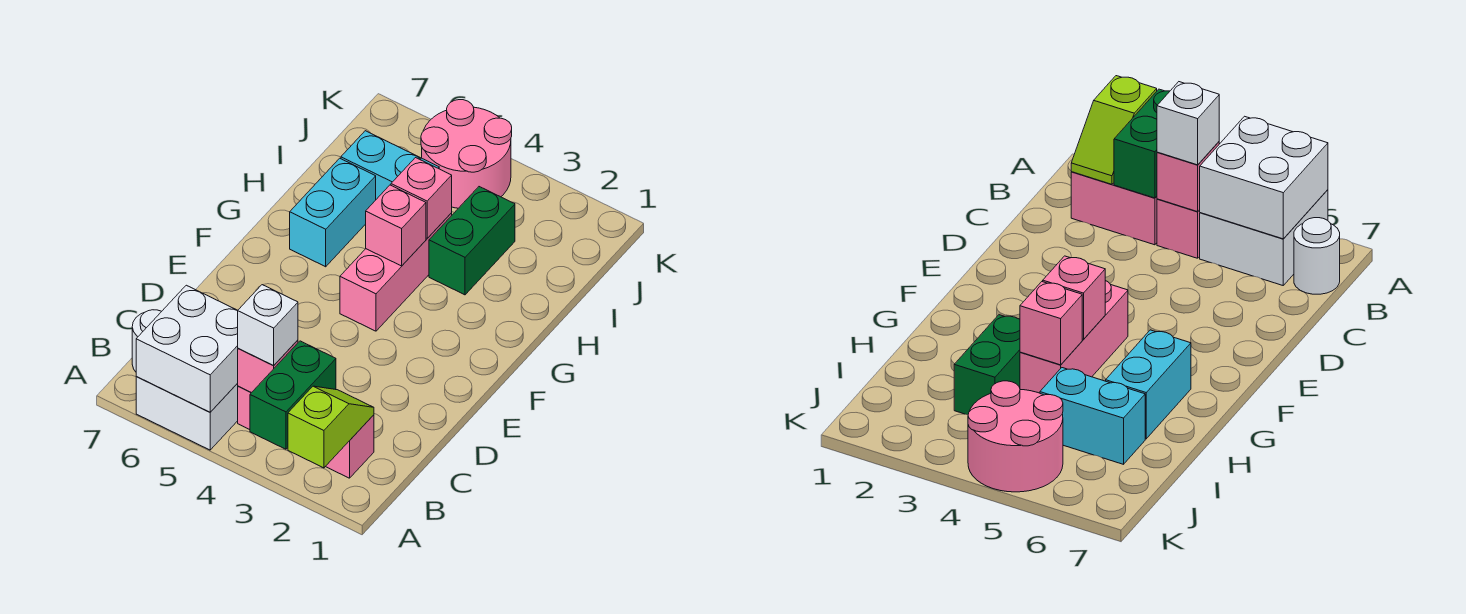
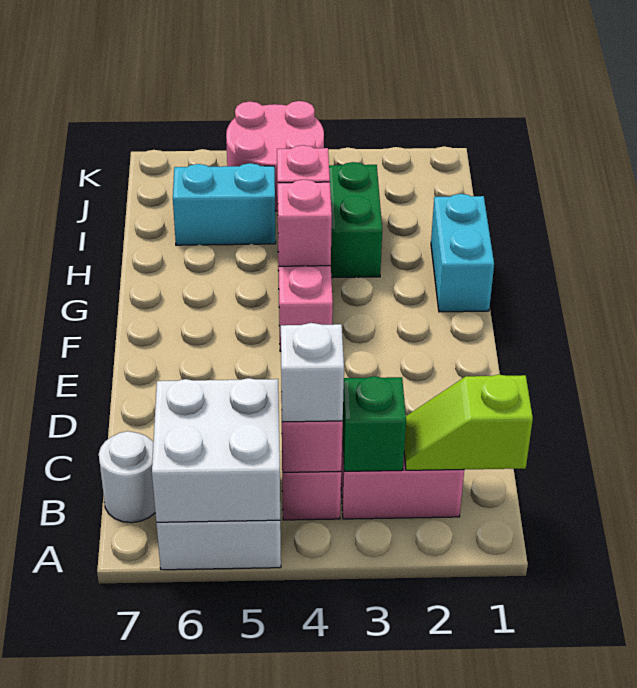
lime slope A2:B2 level 2 top A -> lime slope B1:B2 level 2 top 1
green brick A3:B3 level 2 -> green brick B3 level 2
cyan brick G6:H6 level 1 -> cyan brick G1:H1 level 1

